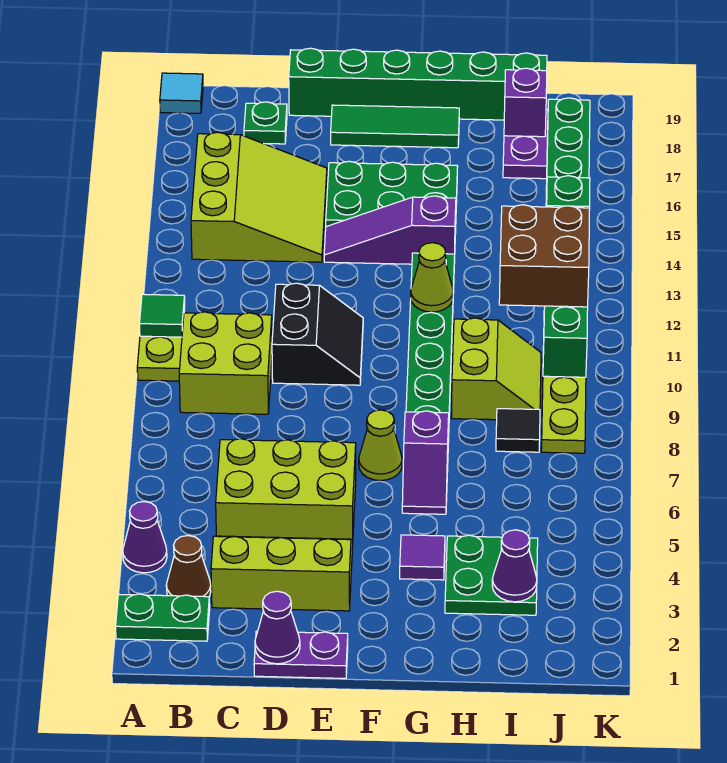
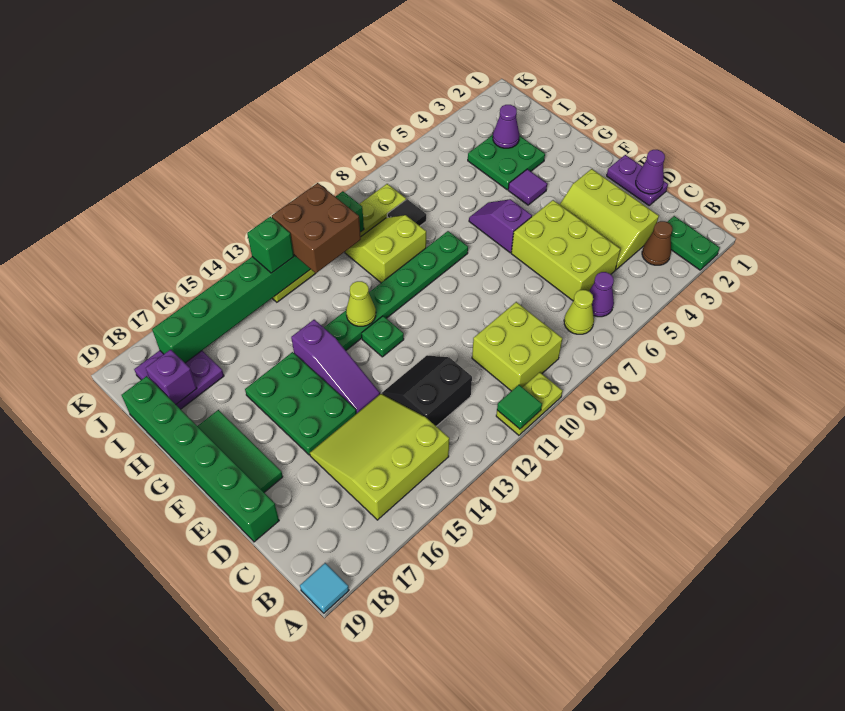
purple cone A4 level 1 -> purple cone B6 level 1
green plate C18 level 1 -> green plate F12 level 1
black slope D10:E11 level 1 top D -> black slope C12:D13 level 1 top C
lime cone F7 level 1 -> lime cone B7 level 1
purple slope G6:G7 level 1 top 7 -> purple slope F6:G6 level 1 top F

